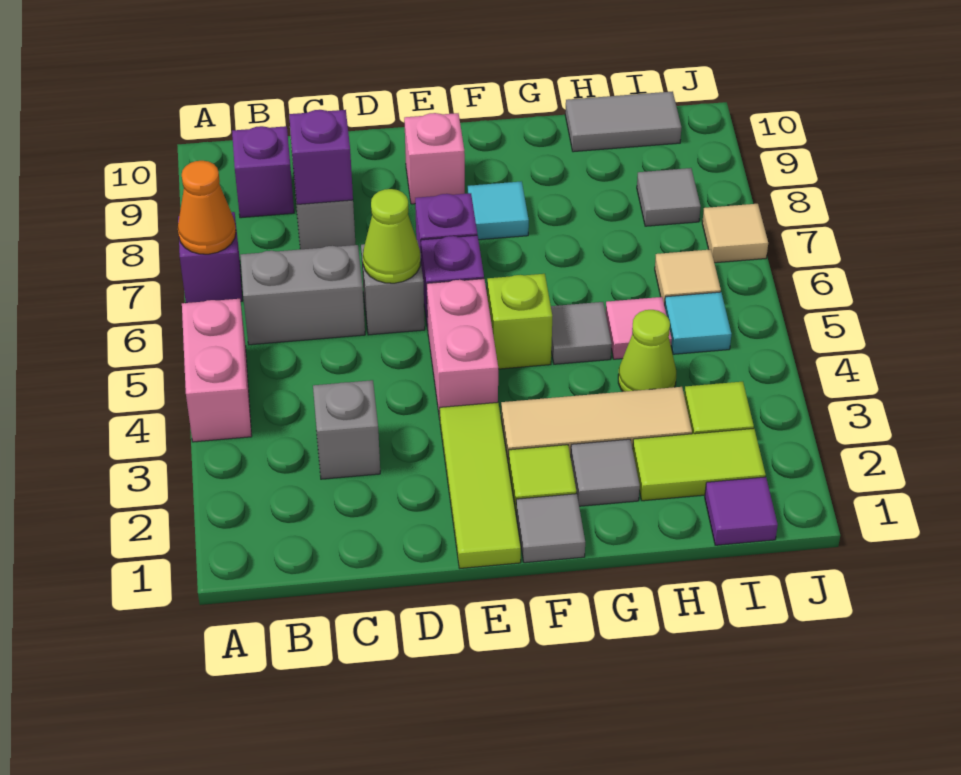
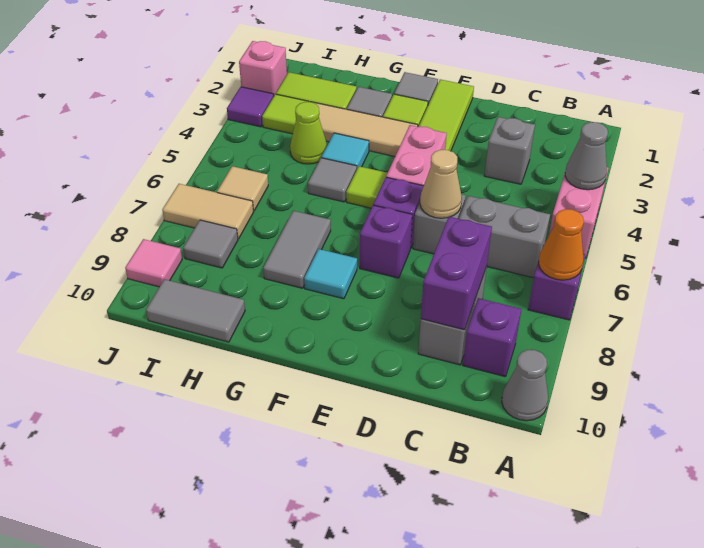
none -> grey cone A4 level 2
none -> grey cone A10 level 1
purple brick C8 level 2 -> purple brick C8:C9 level 2
lime cone D6 level 2 -> tan cone D6 level 2
pink brick E9 level 1 -> pink brick J2 level 1
lime brick F5 level 1 -> lime tile F5 level 1
none -> grey tile G7:G8 level 1
pink tile H5 level 1 -> pink tile J9 level 1
purple tile I1 level 1 -> purple tile J3 level 1
cyan tile I5 level 1 -> cyan tile G4 level 1
tan tile J7 level 1 -> tan tile I7:J7 level 1

